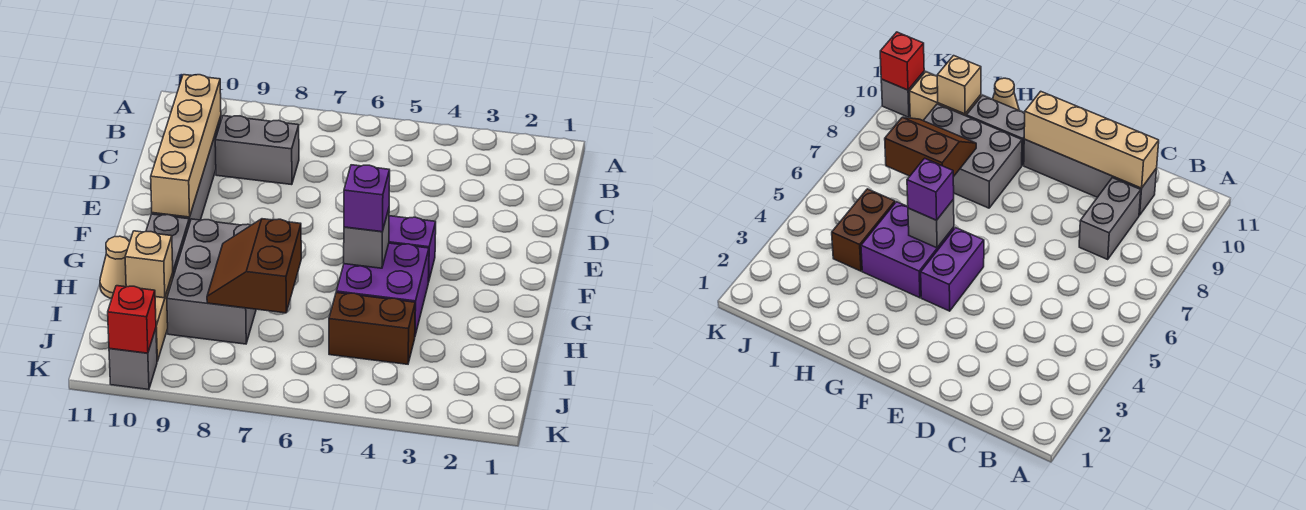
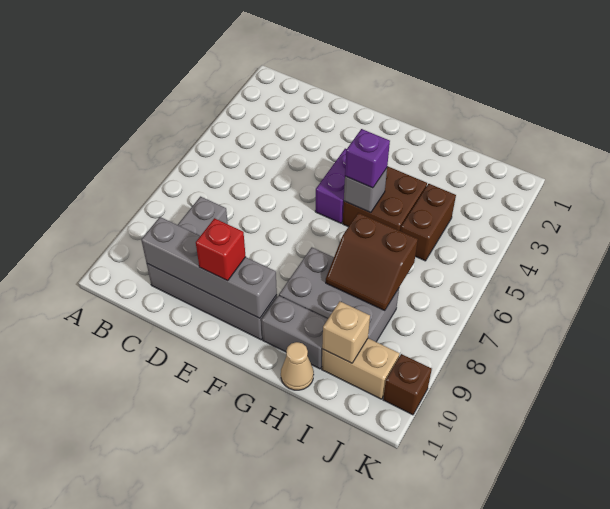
tan brick C10:F10 level 2 -> grey brick C10:F10 level 2
purple brick G4:H5 level 1 -> brown brick G4:H5 level 1
grey brick K10 level 1 -> brown brick K10 level 1
red brick K10 level 2 -> red brick E10 level 3

